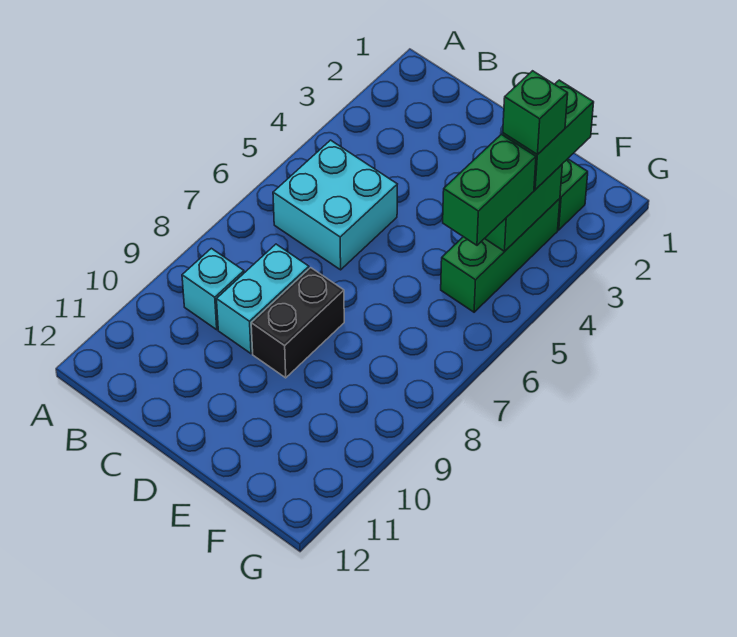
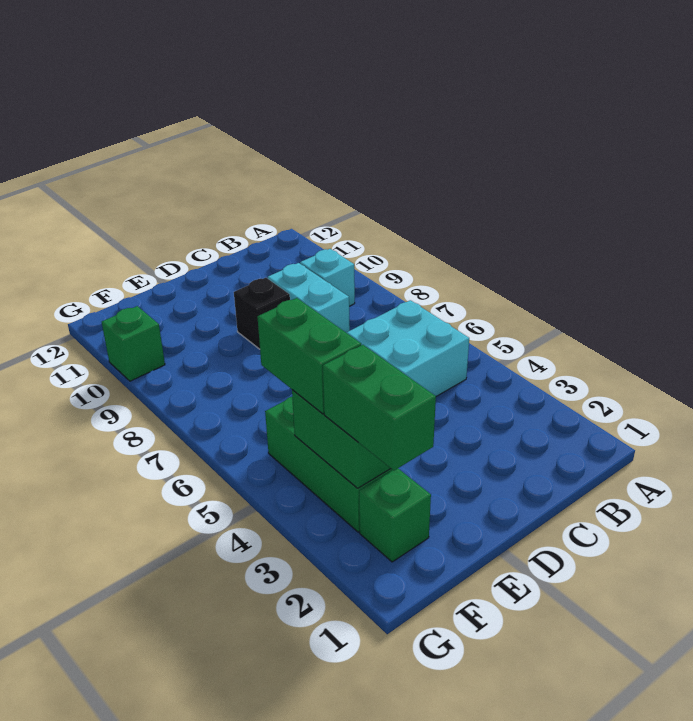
black brick D8:D9 level 1 -> black brick D9 level 1
green brick F3 level 4 -> green brick G10 level 1

